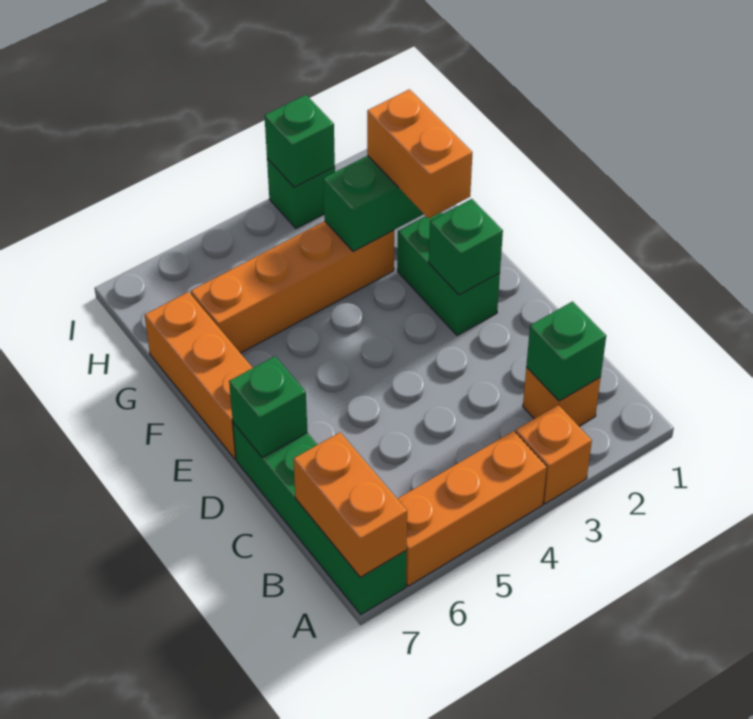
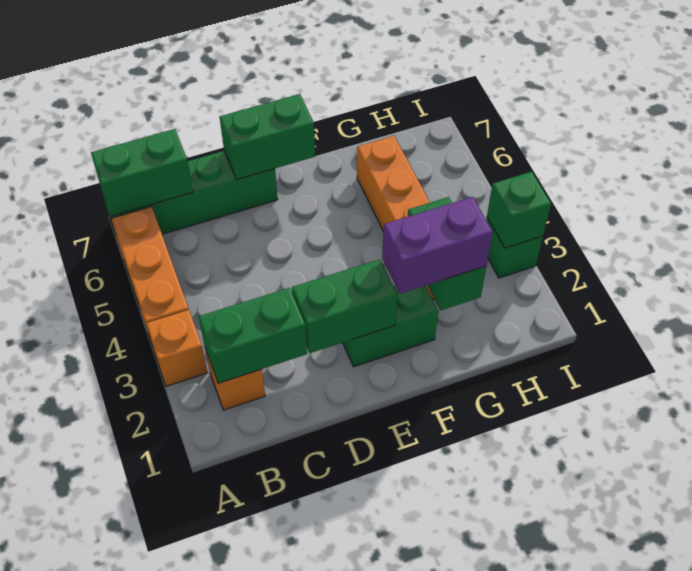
orange brick A7:B7 level 2 -> green brick A7:B7 level 2
green brick B2 level 2 -> green brick B2:C2 level 2
green brick D7 level 2 -> green brick D7:E7 level 2
green brick E2 level 2 -> green brick D2:E2 level 2
orange brick E7:G7 level 1 -> none
orange brick F2:G2 level 3 -> purple brick F2:G2 level 3

